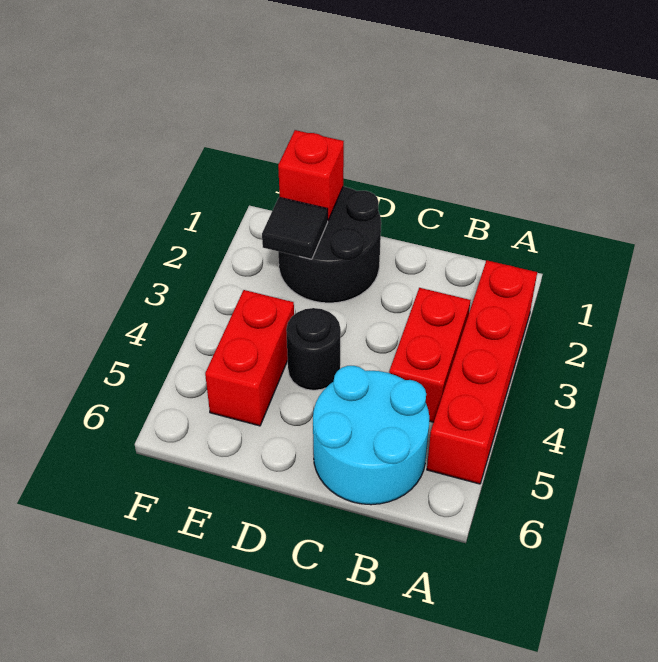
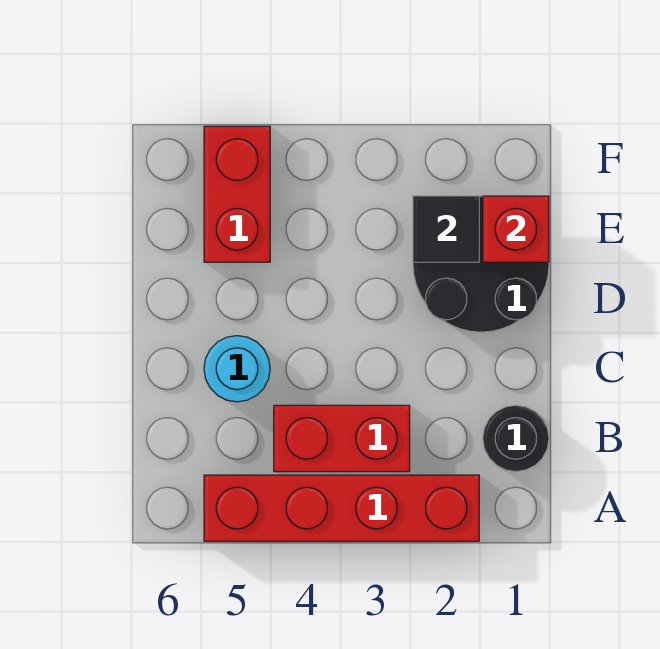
cyan round brick B5:C6 level 1 -> cyan round brick C5 level 1
black round brick D4 level 1 -> black round brick B1 level 1
red brick E4:E5 level 1 -> red brick E5:F5 level 1

